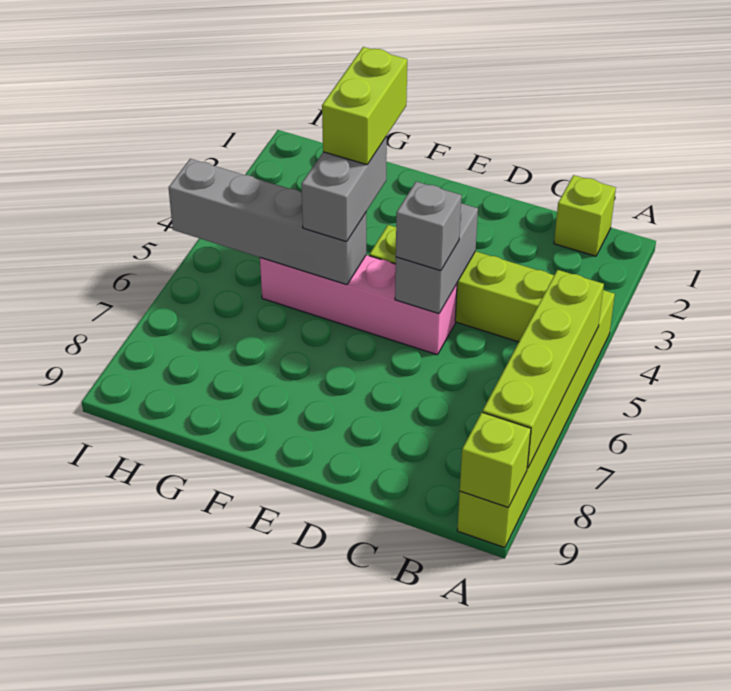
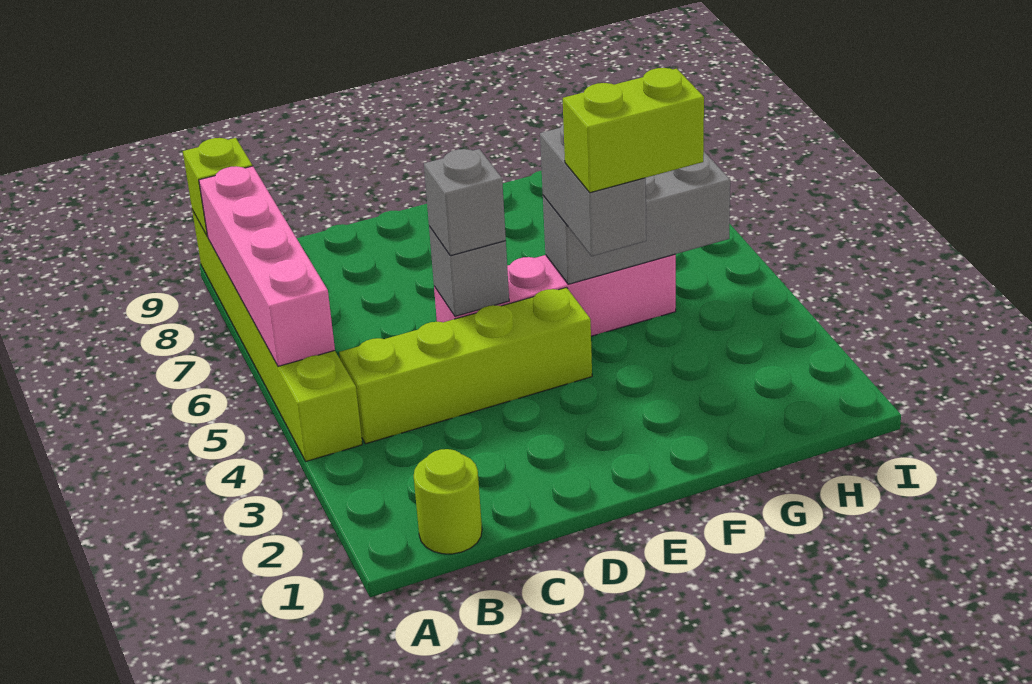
lime brick A5:A8 level 2 -> pink brick A5:A8 level 2
lime brick B1 level 1 -> lime round brick B1 level 1
grey brick D4:D5 level 2 -> grey brick D5 level 2
lime brick F3:F4 level 4 -> lime brick F4:G4 level 4
grey brick F5:I5 level 2 -> grey brick F5:H5 level 2

